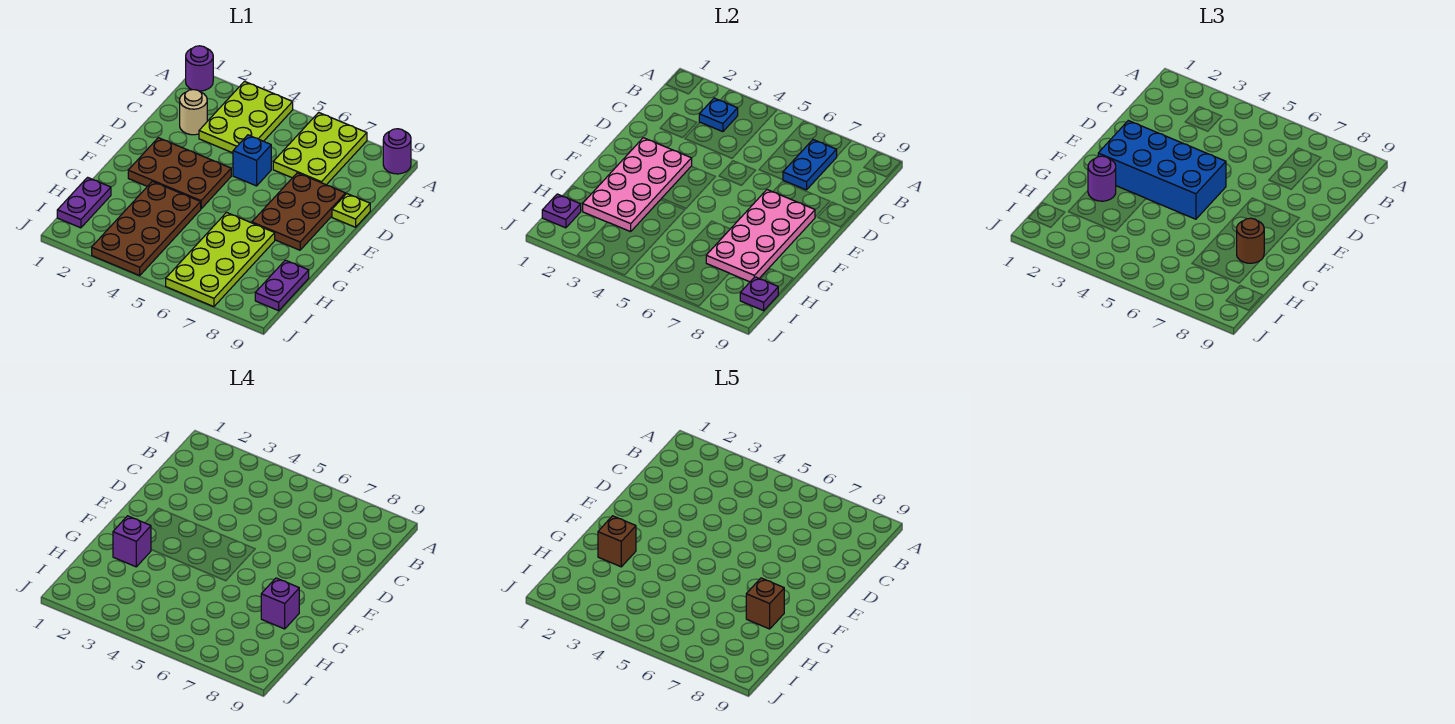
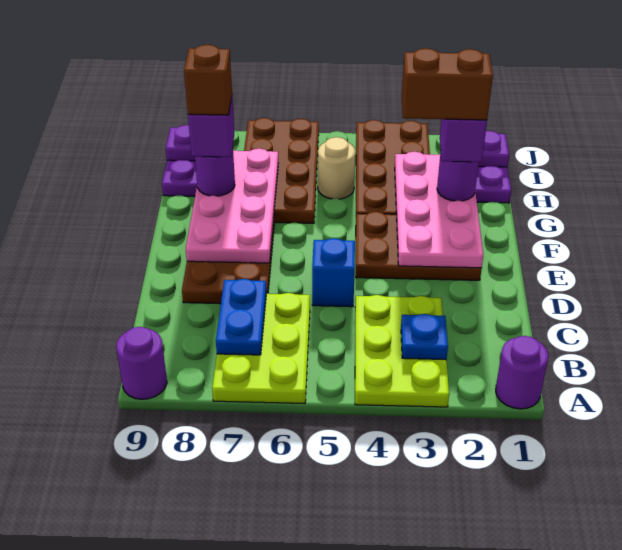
tan round brick C2 level 1 -> tan round brick H5 level 1
lime plate D9 level 1 -> none
blue brick E2:F5 level 3 -> none
brown brick G2 level 5 -> brown brick G2:G3 level 5
lime plate G6:J7 level 1 -> brown plate G6:J7 level 1
brown round brick G8 level 3 -> purple round brick G8 level 3

